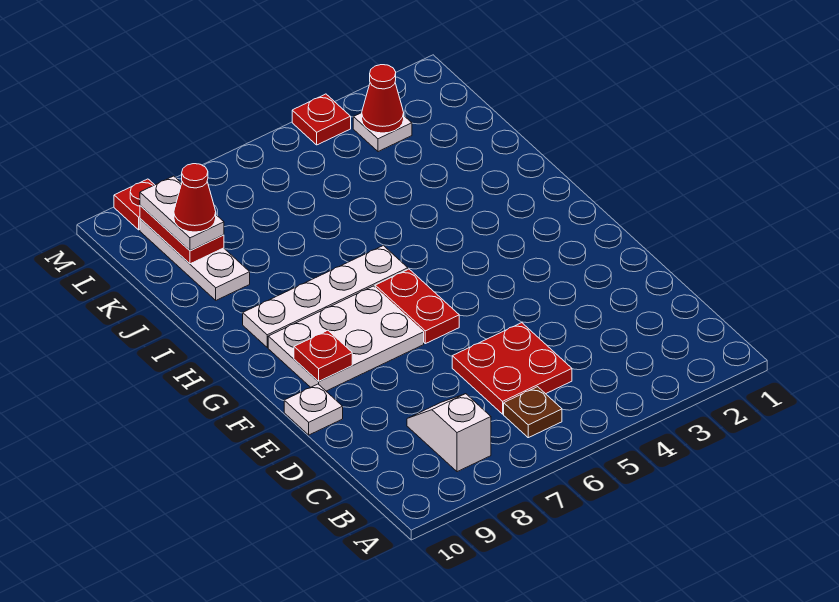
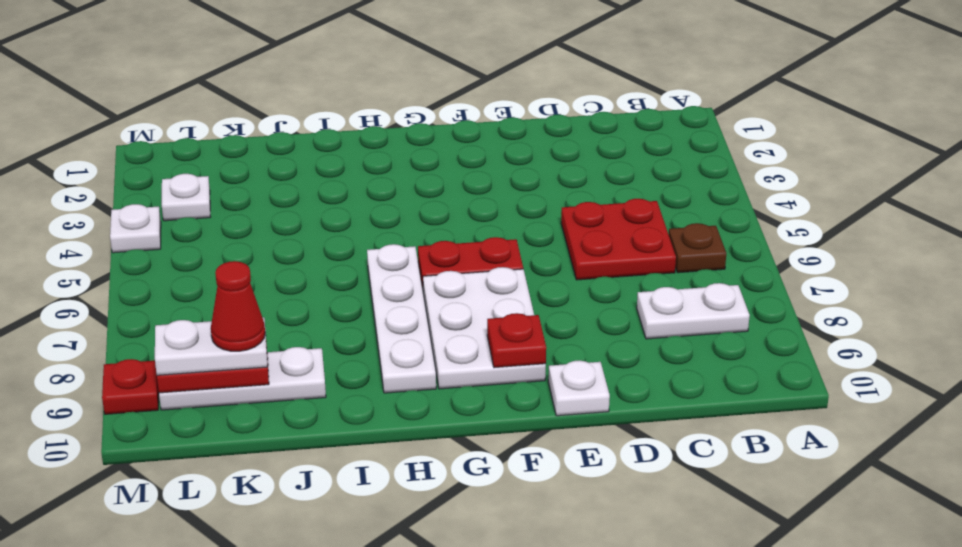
white slope B8:C8 level 1 top B -> white plate B8:C8 level 1
red cone L3 level 2 -> none
red plate M4 level 1 -> white plate M4 level 1

